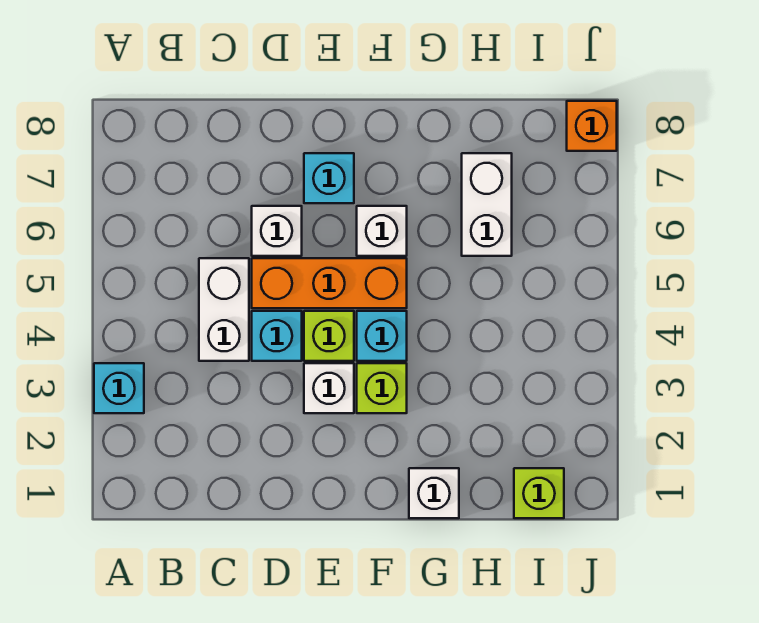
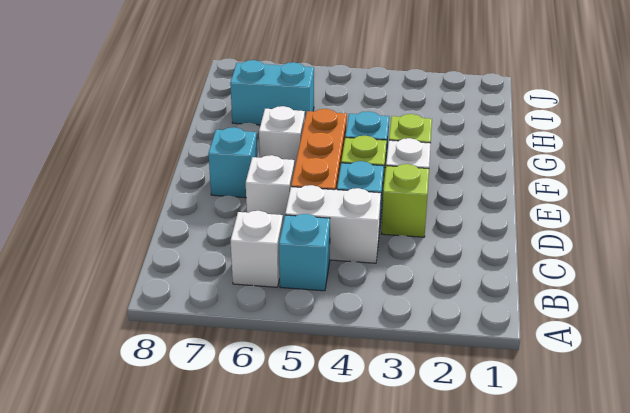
cyan brick A3 level 1 -> cyan brick B5 level 1
white brick G1 level 1 -> white brick B6 level 1
white brick H6:H7 level 1 -> cyan brick H6:H7 level 1
lime brick I1 level 1 -> lime brick D3 level 1
orange brick J8 level 1 -> none

